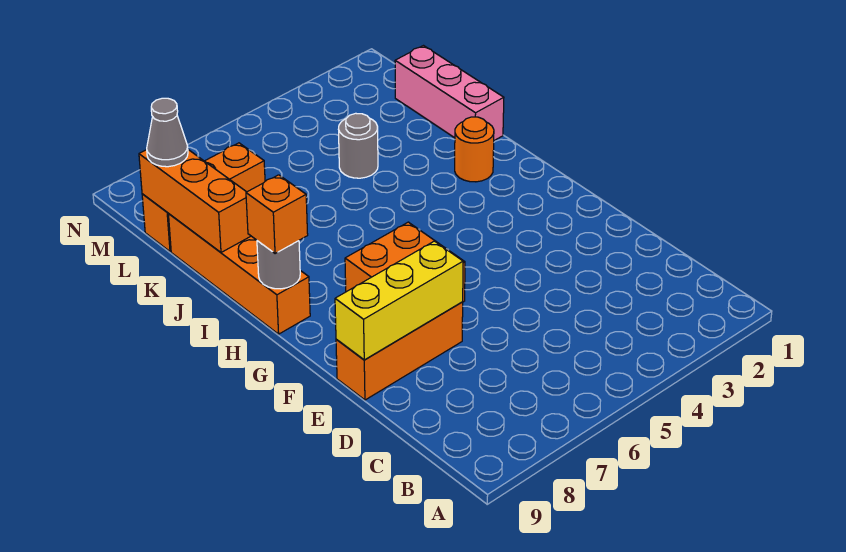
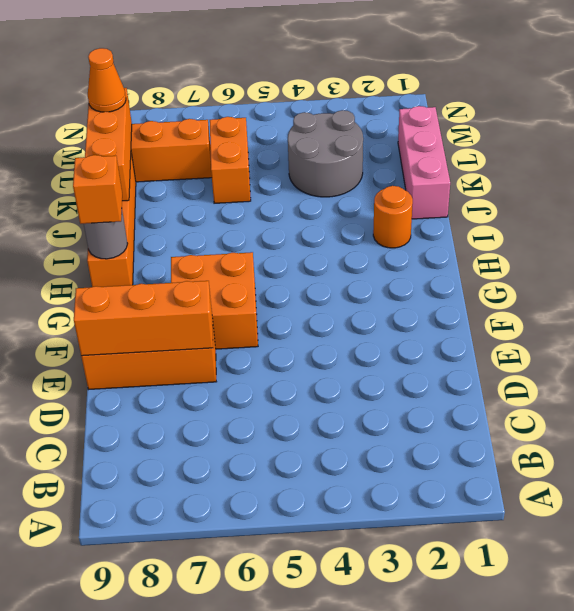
yellow brick E7:E9 level 2 -> orange brick E7:E9 level 2
grey round brick K4 level 1 -> grey round brick K3:L4 level 1
none -> orange brick K6:L6 level 1
grey cone L9 level 3 -> orange cone L9 level 3

